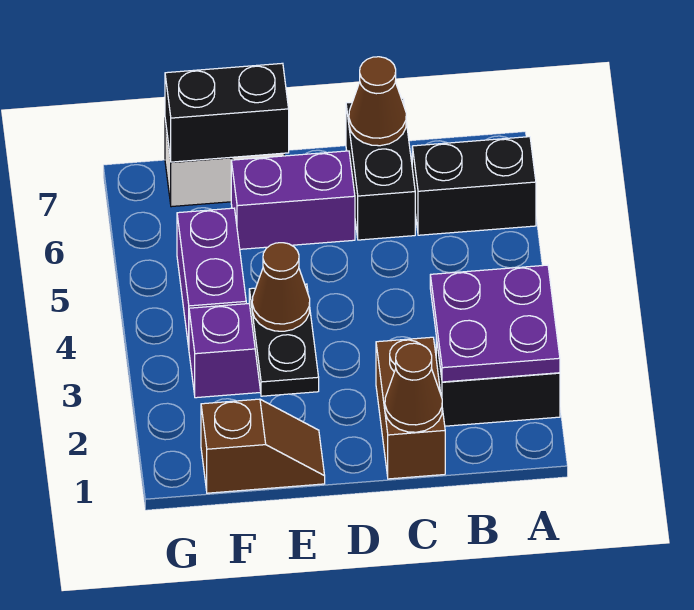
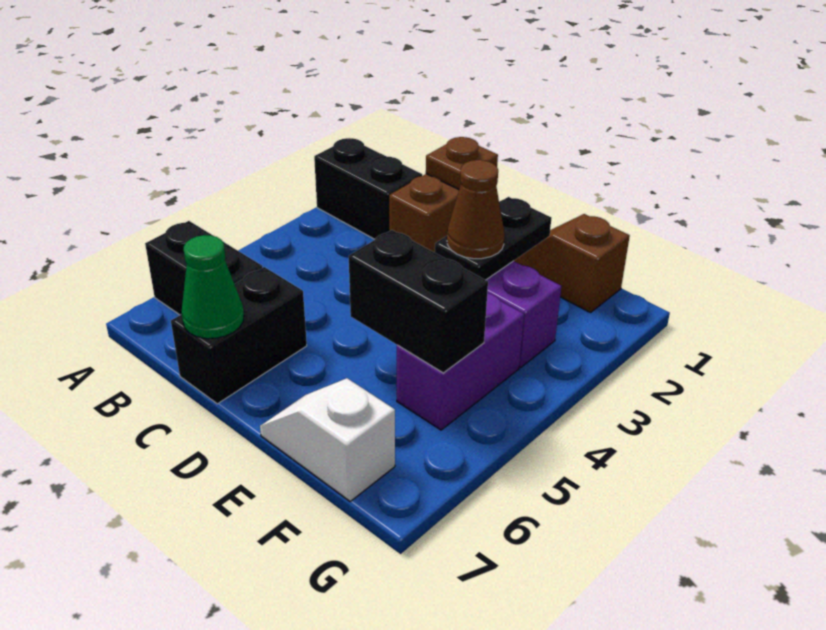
purple plate A2:B3 level 2 -> none
brown cone C1 level 2 -> brown plate C1 level 2
brown cone C7 level 2 -> green cone C7 level 2
purple brick D6:E6 level 1 -> none
black brick E7:F7 level 2 -> black brick E5:F5 level 2

